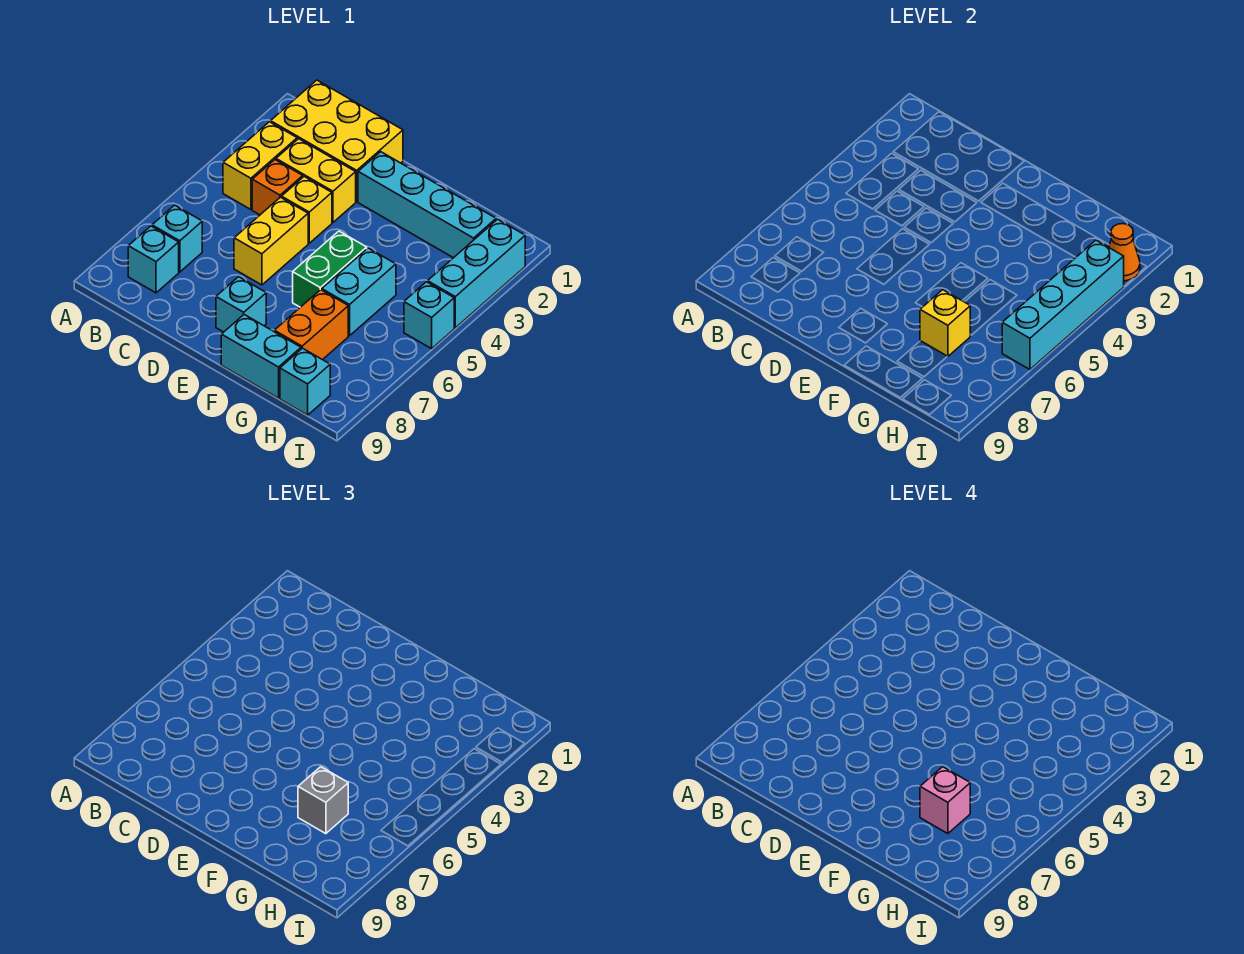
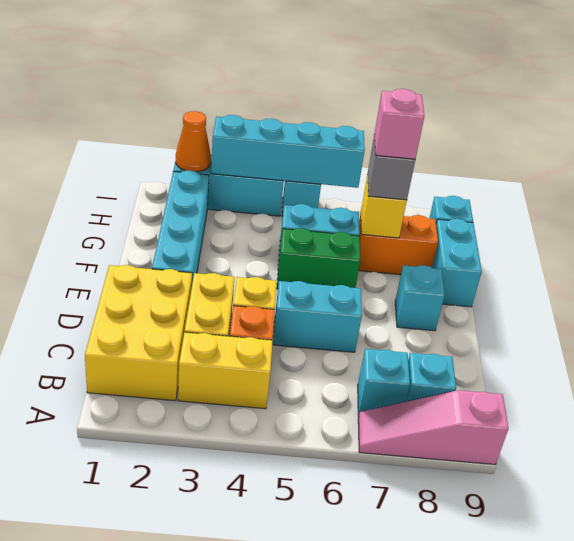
none -> pink slope A7:A9 level 1 top 9
yellow brick D5:D6 level 1 -> cyan brick D5:D6 level 1

